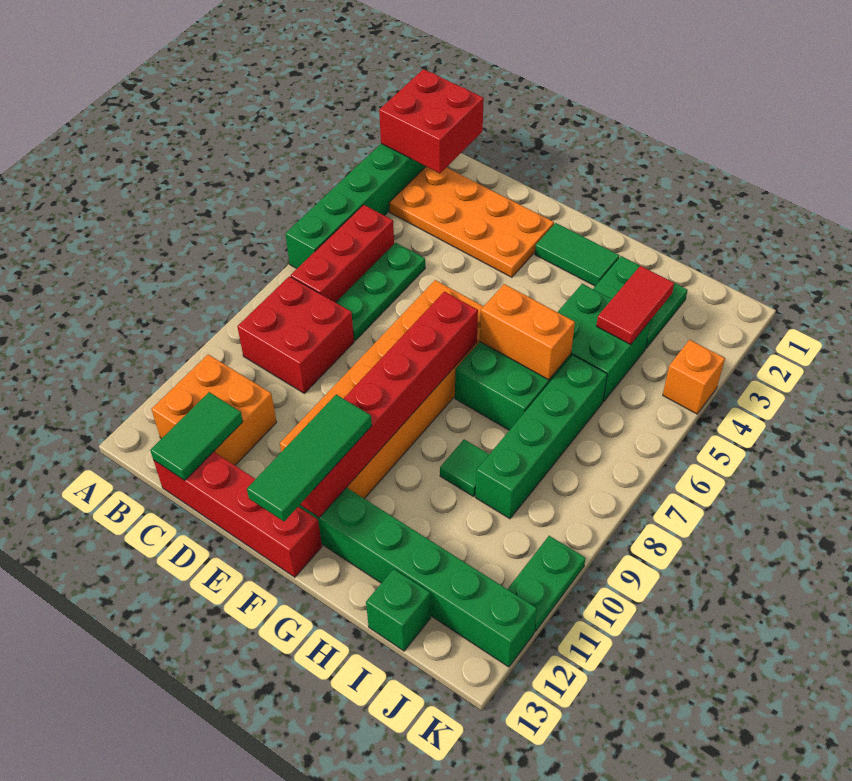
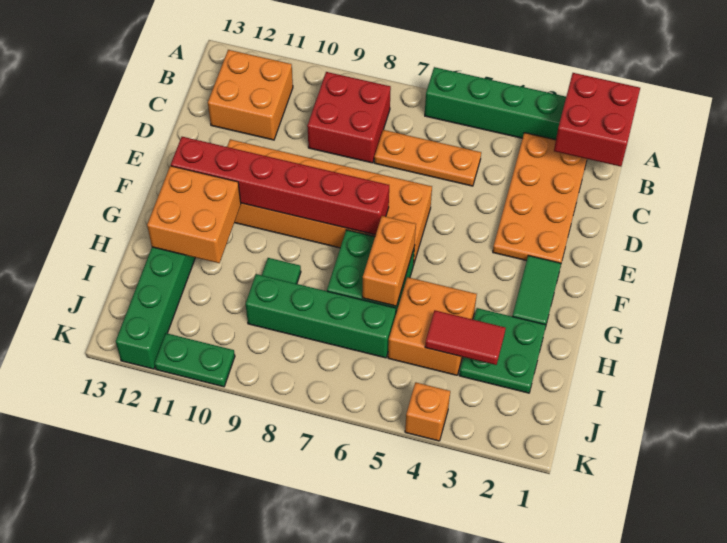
red brick B5:B7 level 1 -> none
green plate C5:C7 level 1 -> orange plate C5:C7 level 1
green tile C12:C13 level 2 -> none
red brick C13:F13 level 1 -> none
green tile F11:F13 level 3 -> none
none -> orange brick G11:H12 level 2
green brick H4:I5 level 1 -> orange brick H4:I5 level 1
green brick I13 level 1 -> none

